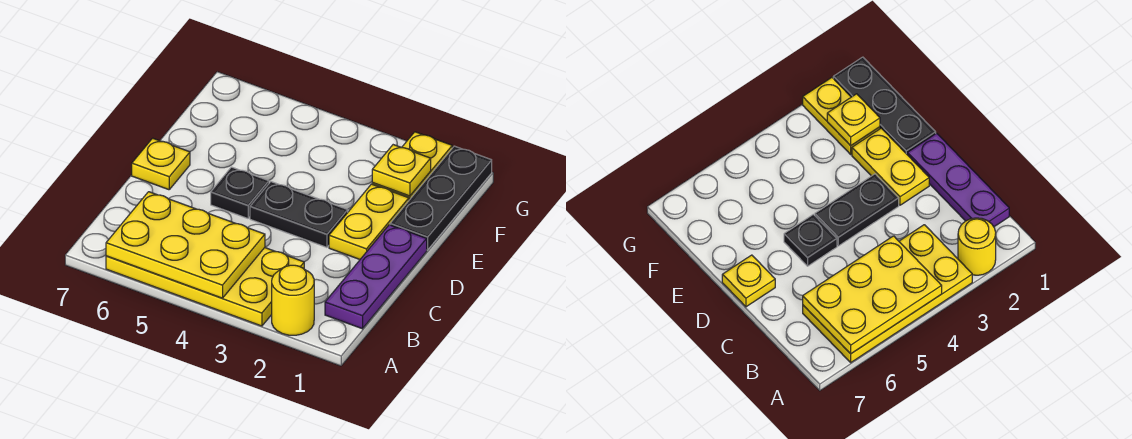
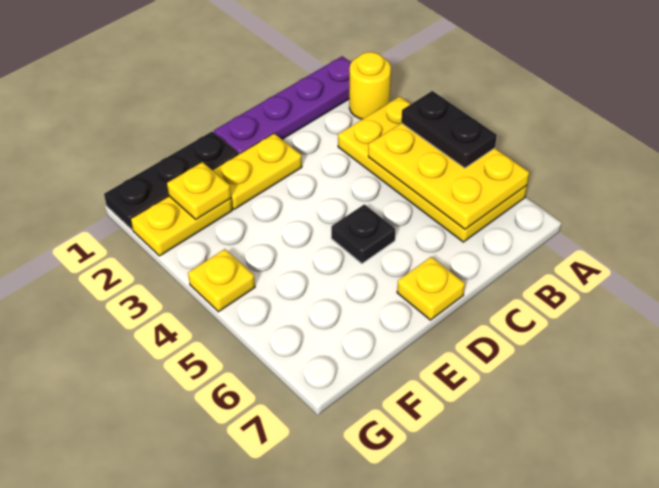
purple plate B1:D1 level 1 -> purple plate A1:D1 level 1
black plate D3:D4 level 1 -> black plate A4:A5 level 3
none -> yellow plate G4 level 1

